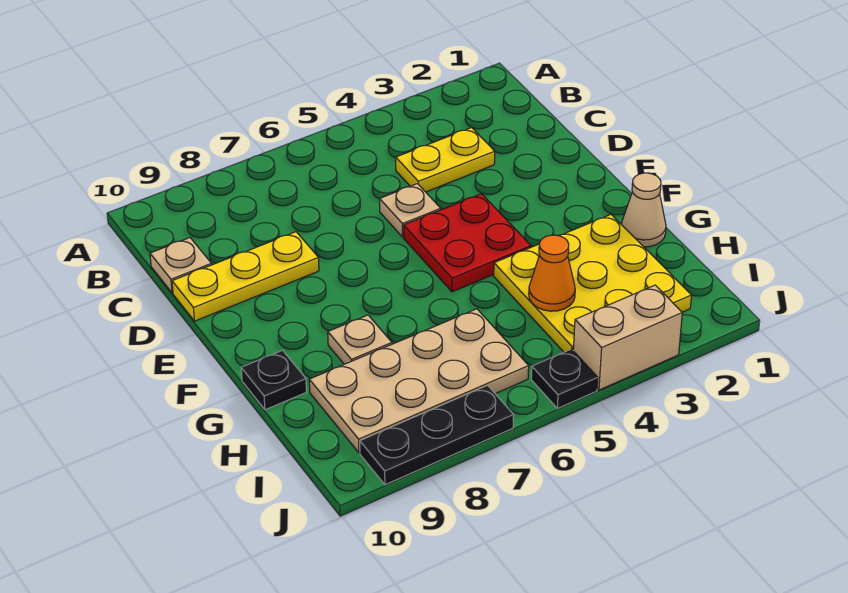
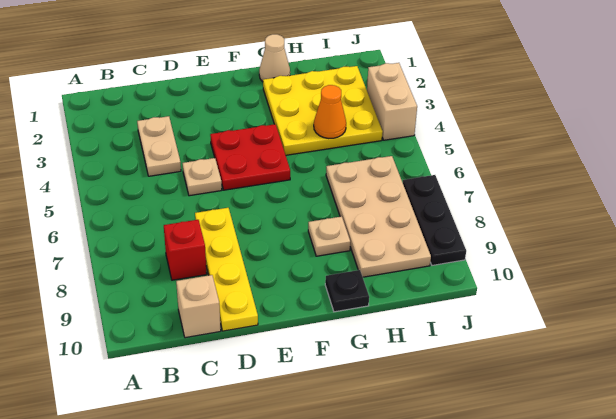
yellow plate C3:C4 level 1 -> tan plate C3:C4 level 1
none -> red brick C8 level 1
tan plate C10 level 1 -> tan brick C10 level 1
yellow plate D8:D10 level 1 -> yellow plate D7:D10 level 1
black plate J5 level 1 -> none

